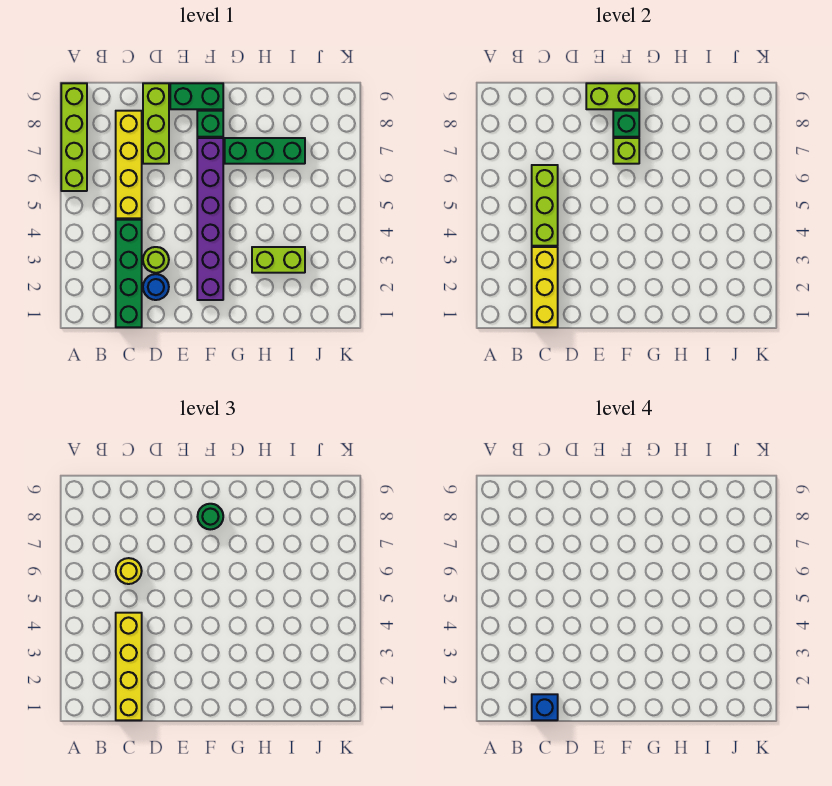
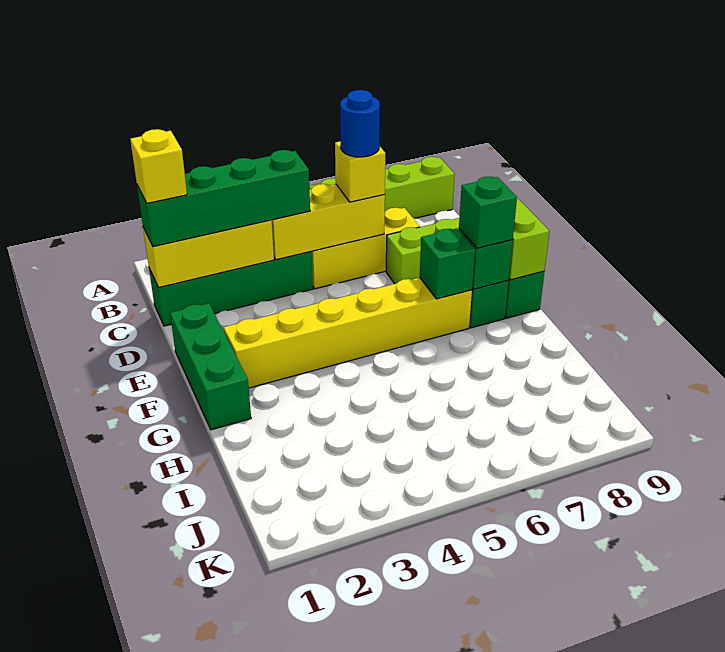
yellow brick C1:C4 level 3 -> green brick C1:C4 level 3
blue brick C1 level 4 -> yellow brick C1 level 4
lime brick C4:C6 level 2 -> yellow brick C4:C6 level 2
yellow brick C5:C8 level 1 -> yellow brick C5:C7 level 1
yellow round brick C6 level 3 -> yellow brick C6 level 3
blue round brick D2 level 1 -> blue round brick C6 level 4
lime round brick D3 level 1 -> none
purple brick F2:F7 level 1 -> yellow brick F2:F7 level 1
lime brick F7 level 2 -> green brick F7 level 2
green round brick F8 level 3 -> green brick F8 level 3
green brick G7:I7 level 1 -> green brick E1:G1 level 1
lime brick H3:I3 level 1 -> none

